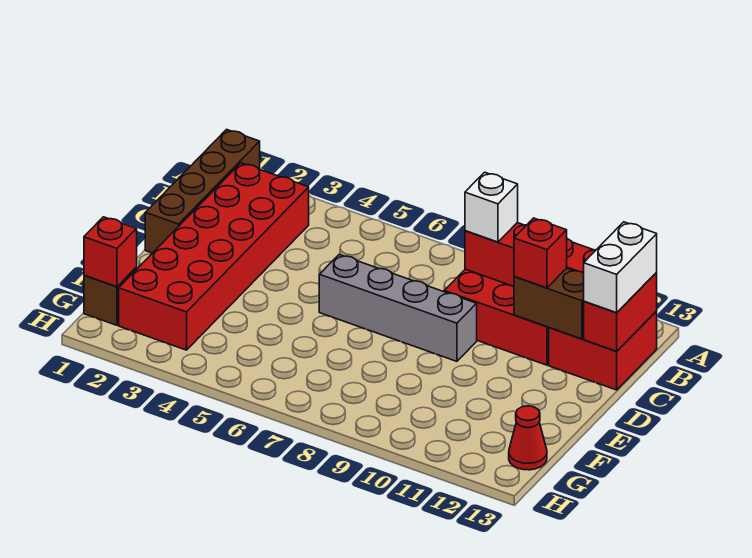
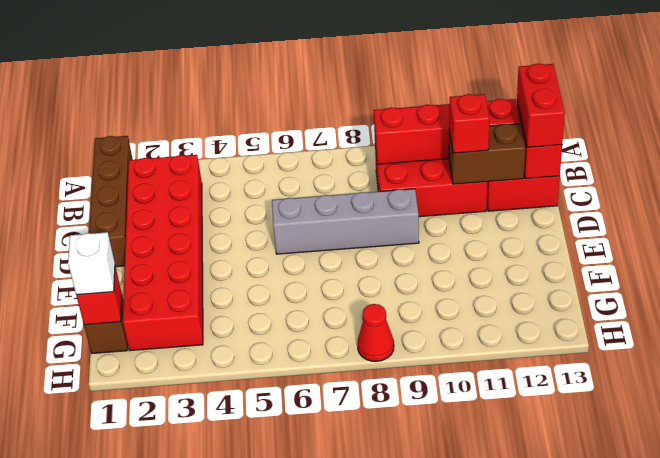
white brick B9 level 3 -> white brick G1 level 3
white brick B13:C13 level 3 -> red brick B13:C13 level 3
red cone G13 level 1 -> red cone H8 level 1

